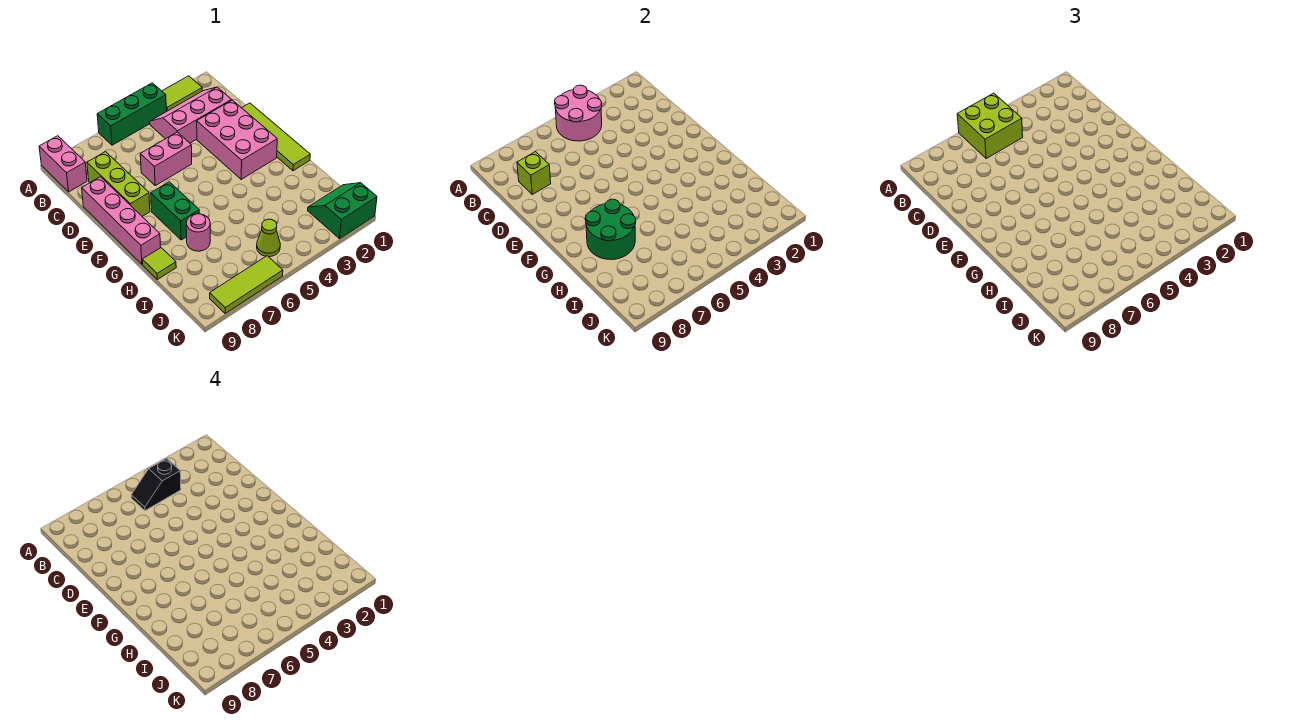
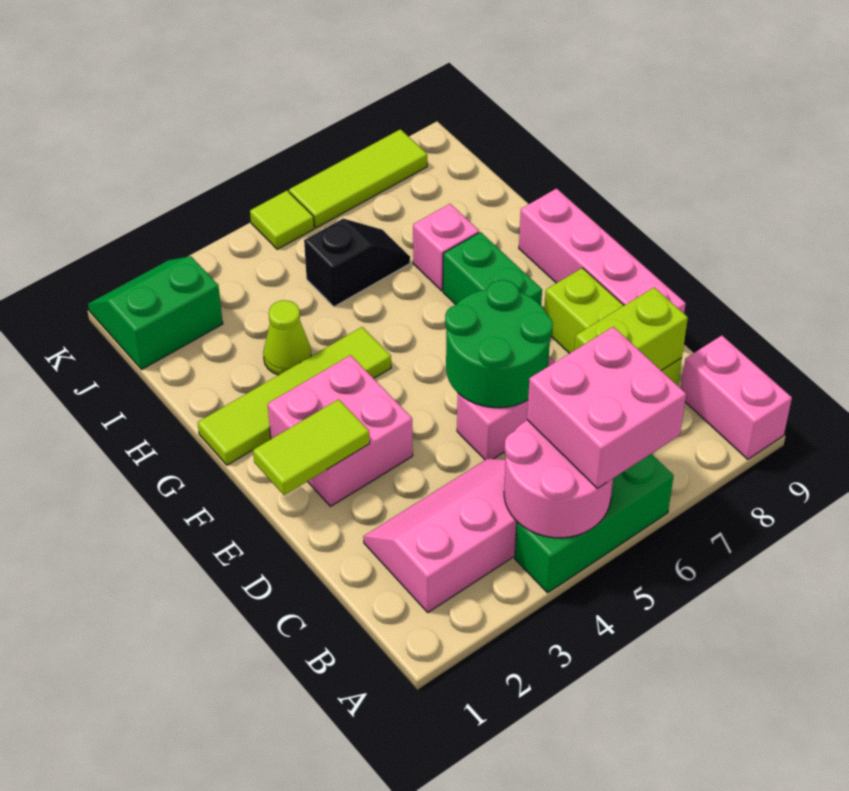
lime tile A2:A3 level 1 -> lime tile E1:E2 level 2
lime brick A5:B6 level 3 -> pink brick A5:B6 level 3
pink slope B2:C4 level 1 top C -> pink slope B2:C4 level 1 top B
black slope B4:B5 level 4 top 4 -> black slope I5:I6 level 1 top 5
lime brick C8 level 2 -> lime brick C7:C8 level 2
lime tile D1:G1 level 1 -> lime tile G1:G4 level 1
pink brick D2:F3 level 1 -> pink brick E2:F3 level 1
green round brick G7:H8 level 2 -> green round brick D5:E6 level 2
pink round brick H7 level 1 -> pink brick H7 level 1
lime tile H9 level 1 -> lime tile K5 level 1
green slope J1:K2 level 1 top K -> green slope J1:K2 level 1 top J
lime cone J5 level 1 -> lime cone H3 level 1

